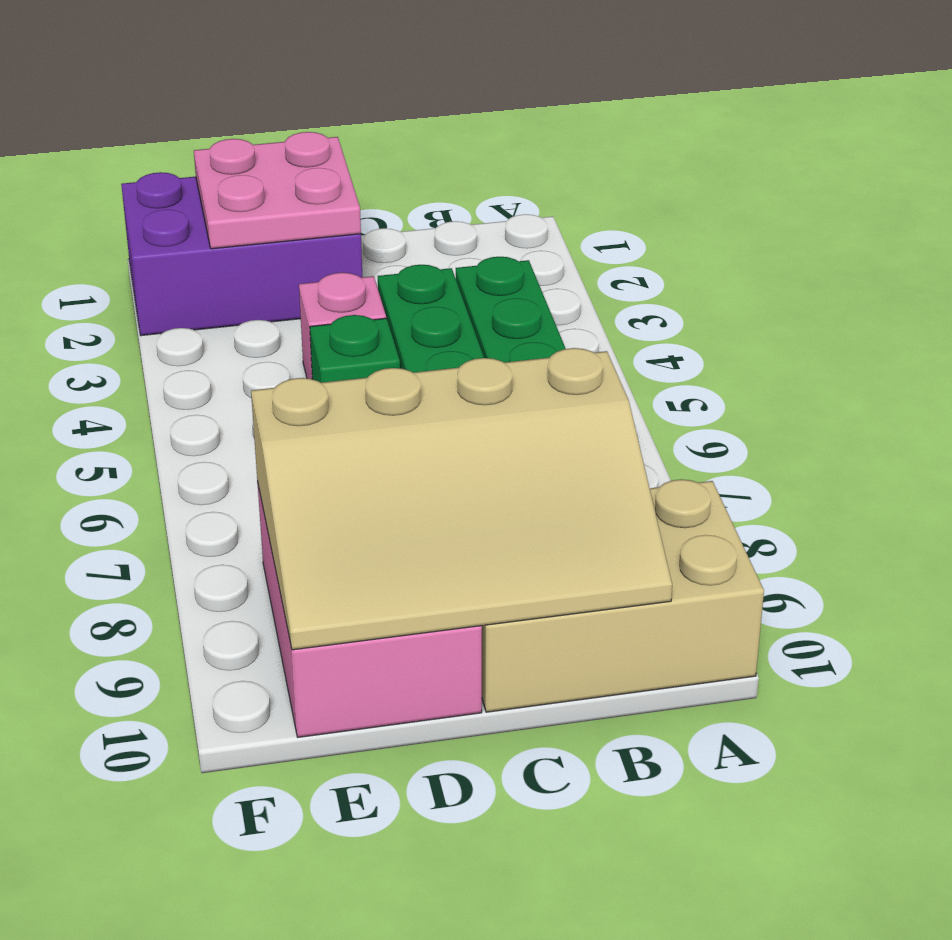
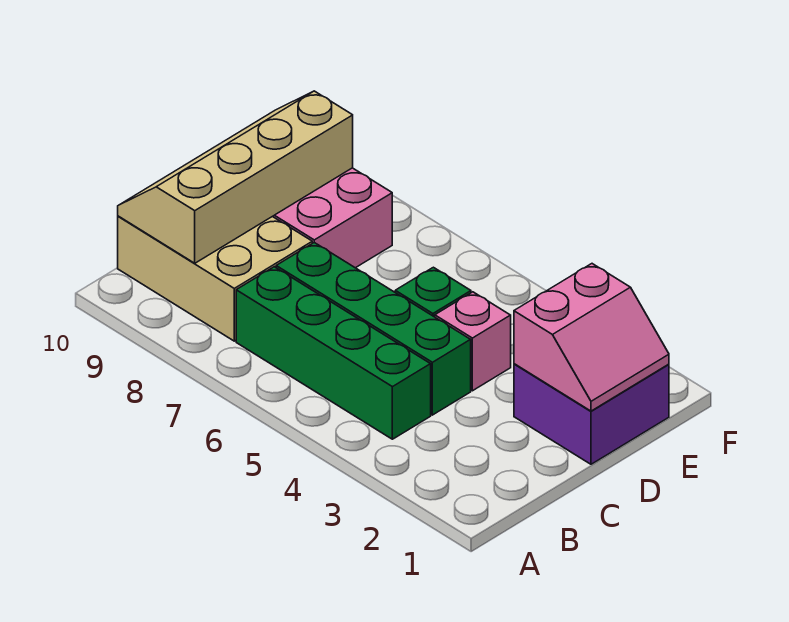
tan brick A9:C10 level 1 -> tan brick B8:C10 level 1
tan slope B8:E10 level 2 top 8 -> tan slope B9:E10 level 2 top 9
purple brick D1:F2 level 1 -> purple brick D1:E2 level 1
pink plate D1:E2 level 2 -> pink slope D1:E2 level 2 top 2

